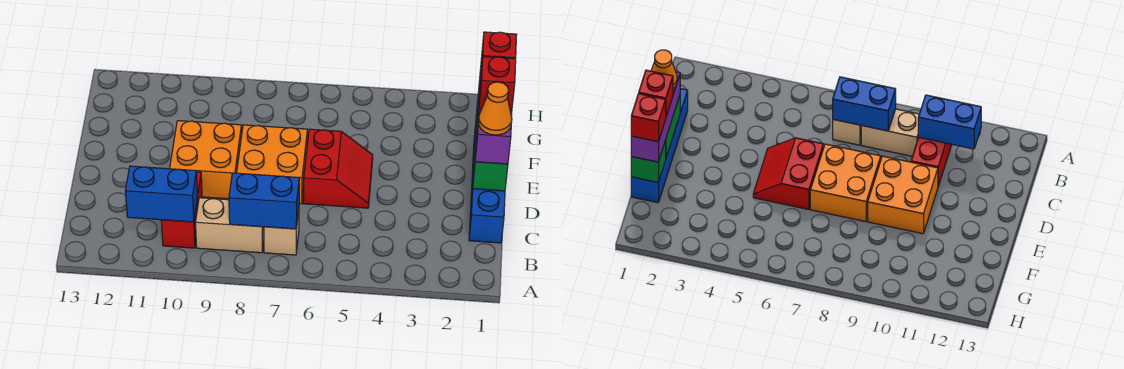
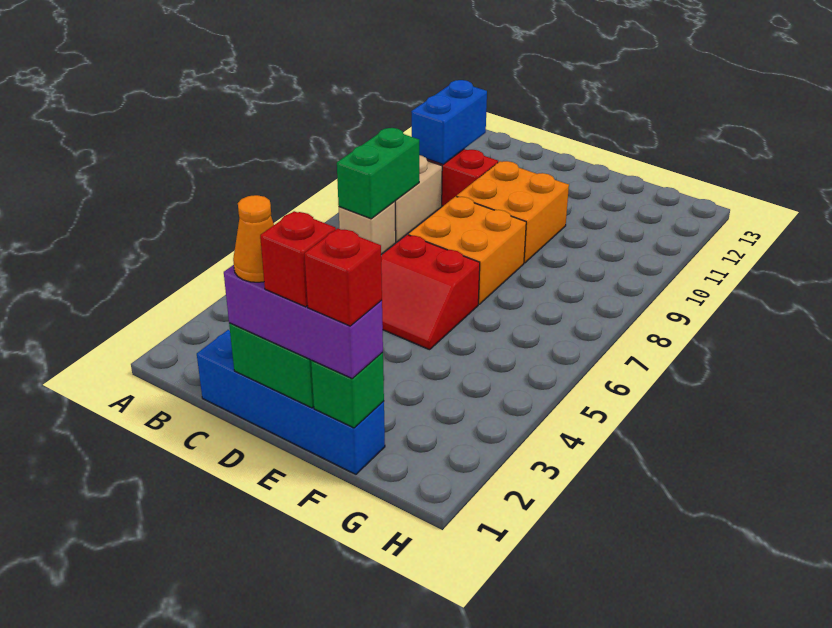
blue brick B7:B8 level 2 -> green brick B7:B8 level 2

